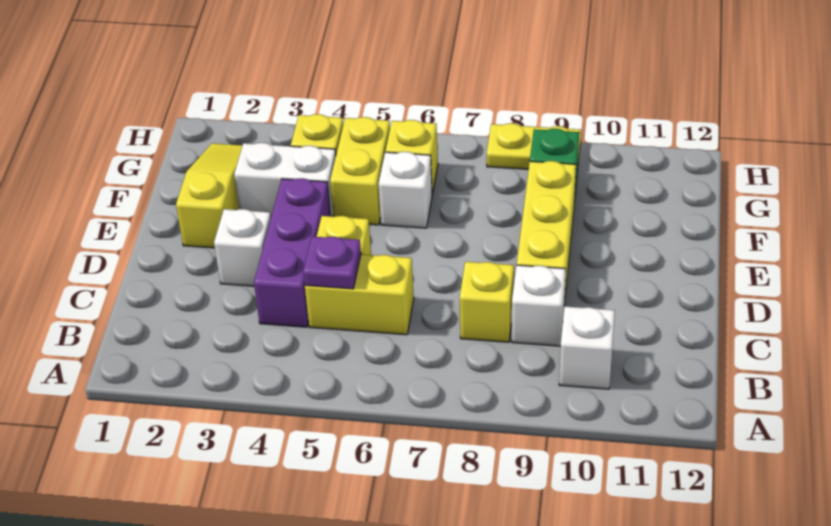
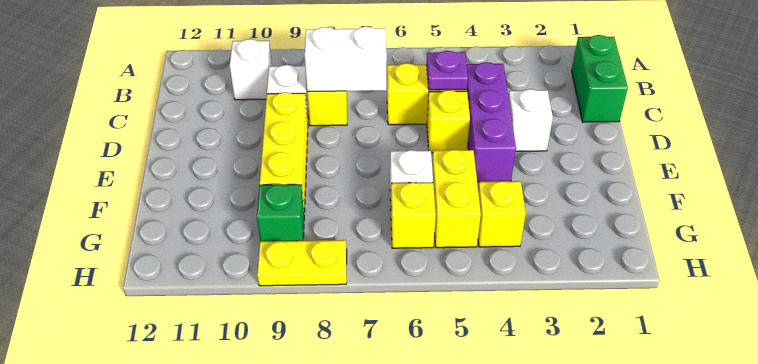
none -> green brick B1:C1 level 1
yellow slope E2:G2 level 1 top E -> none
white brick F3:F4 level 1 -> white brick C7:C8 level 2

